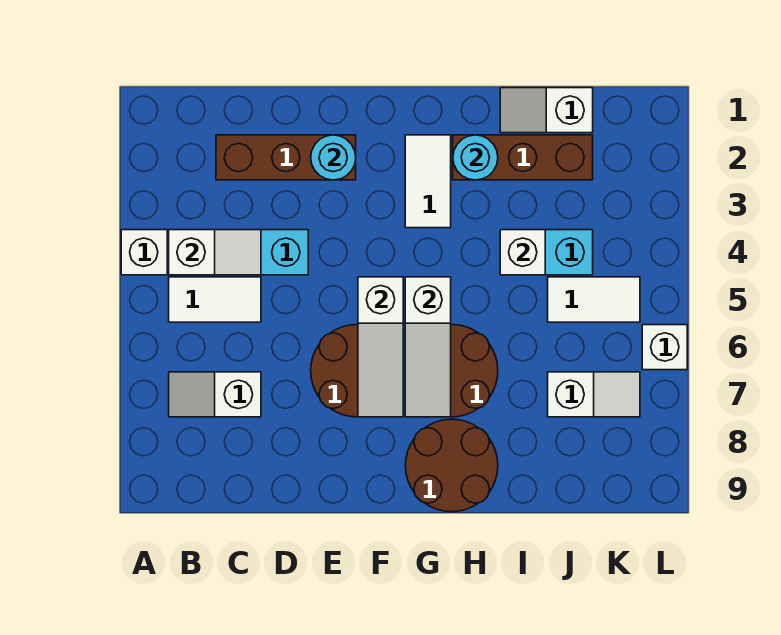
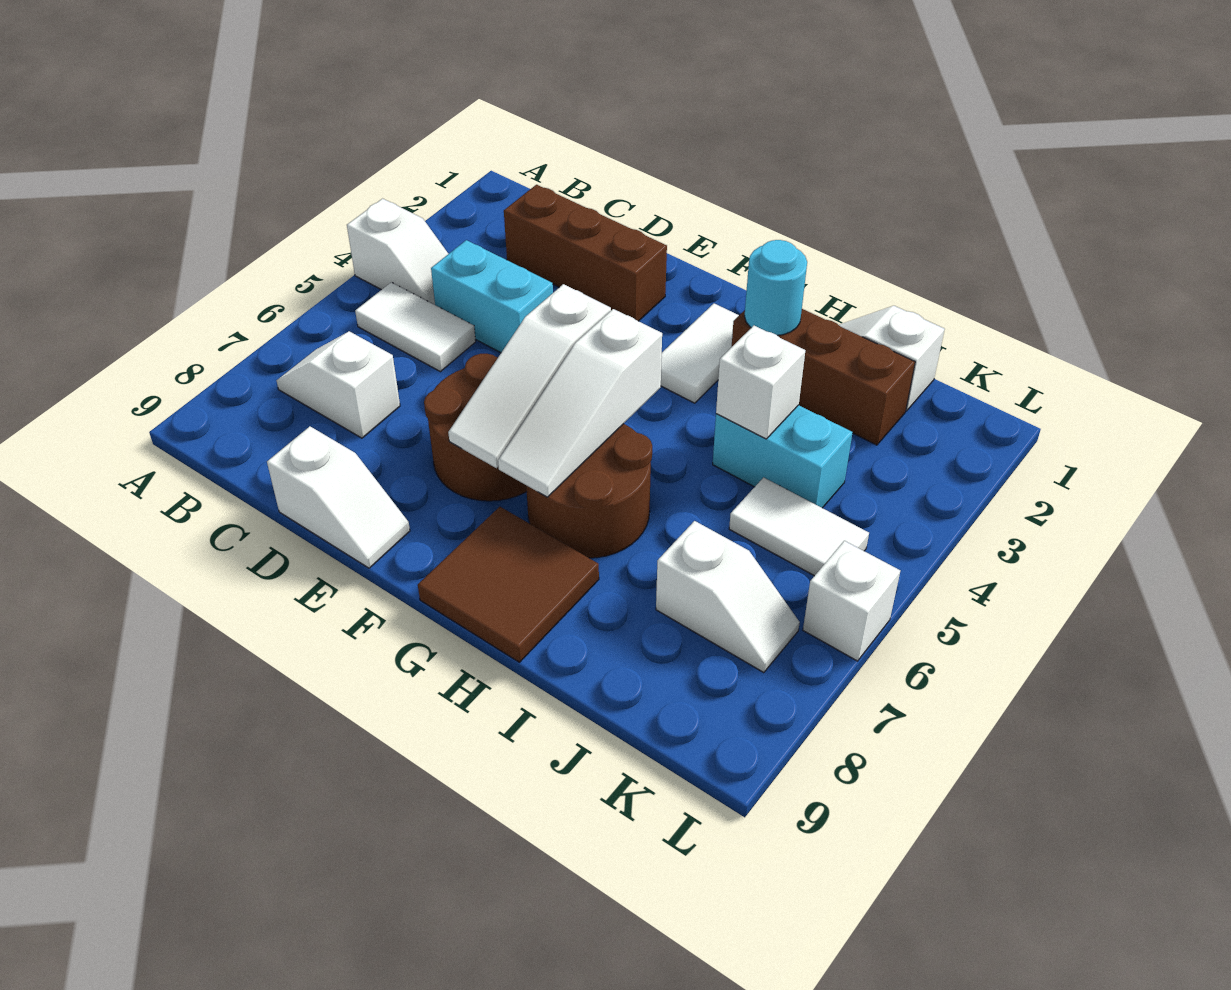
white slope B4:C4 level 2 top B -> white slope D9:E9 level 1 top D
cyan round brick E2 level 2 -> none
brown round brick G8:H9 level 1 -> brown tile G8:H9 level 1

